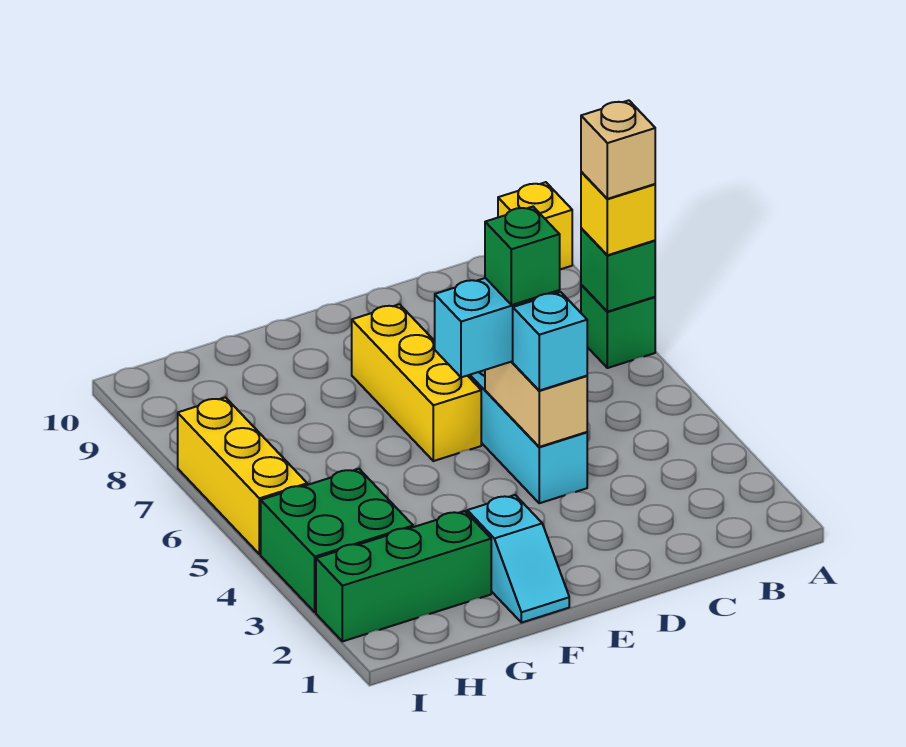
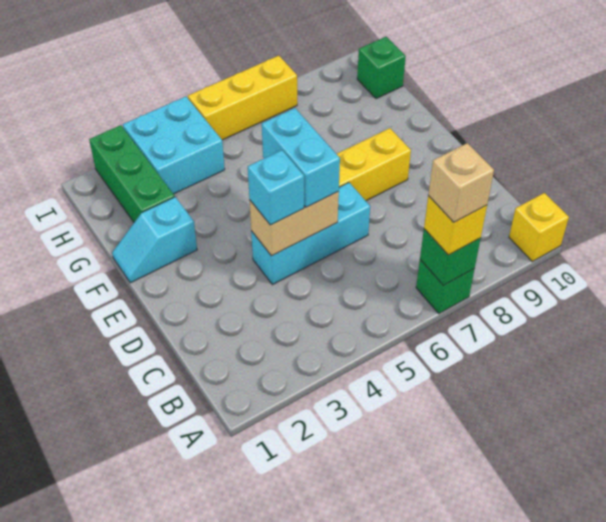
green brick D5 level 4 -> green brick H10 level 1
green brick H3:I4 level 1 -> cyan brick H3:I4 level 1

